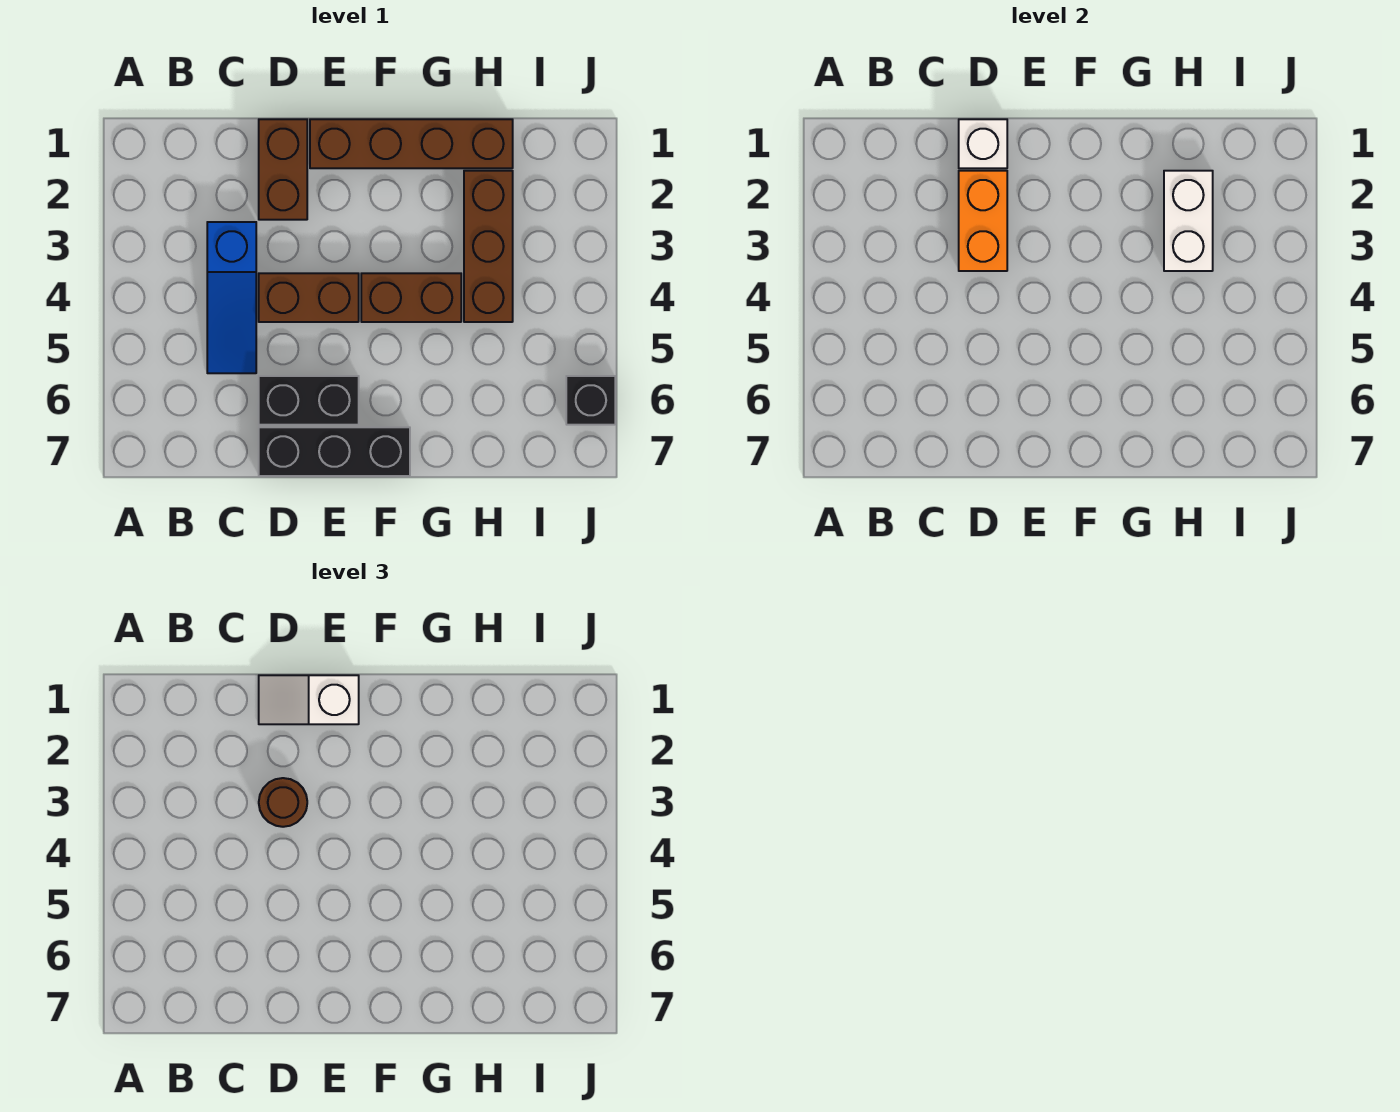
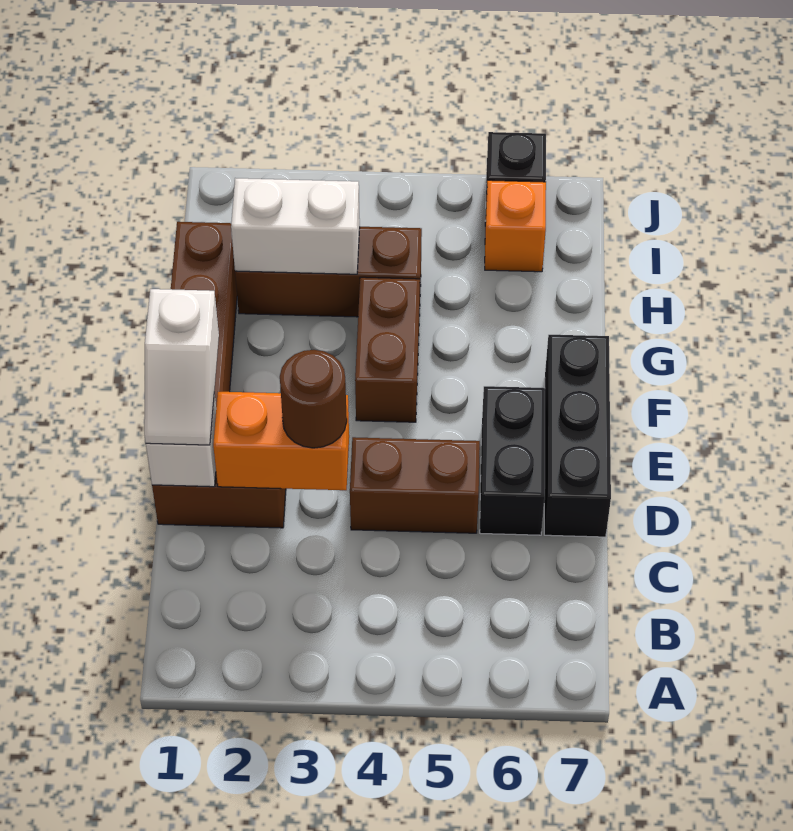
blue slope C3:C5 level 1 top 3 -> none
brown brick D4:E4 level 1 -> brown brick D4:D5 level 1
none -> orange brick I6 level 1

